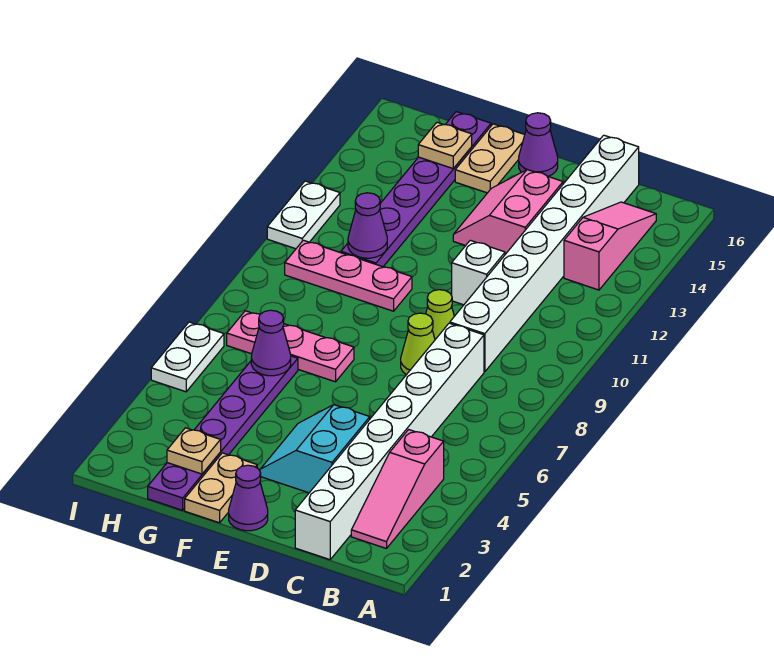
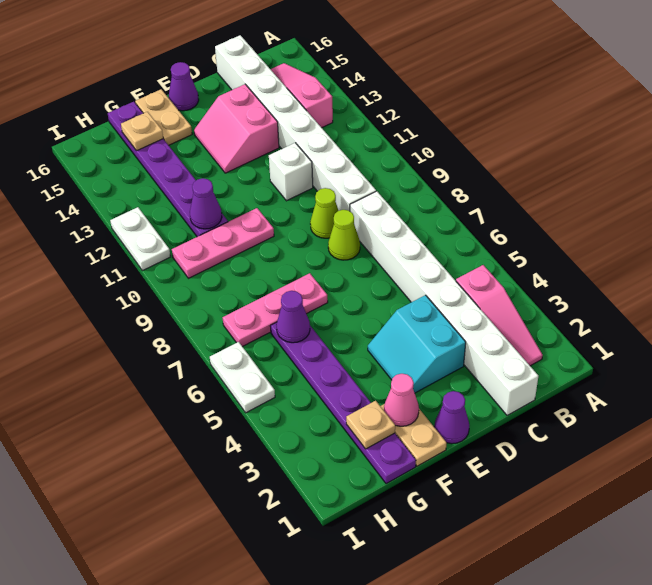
none -> pink cone F2 level 2

